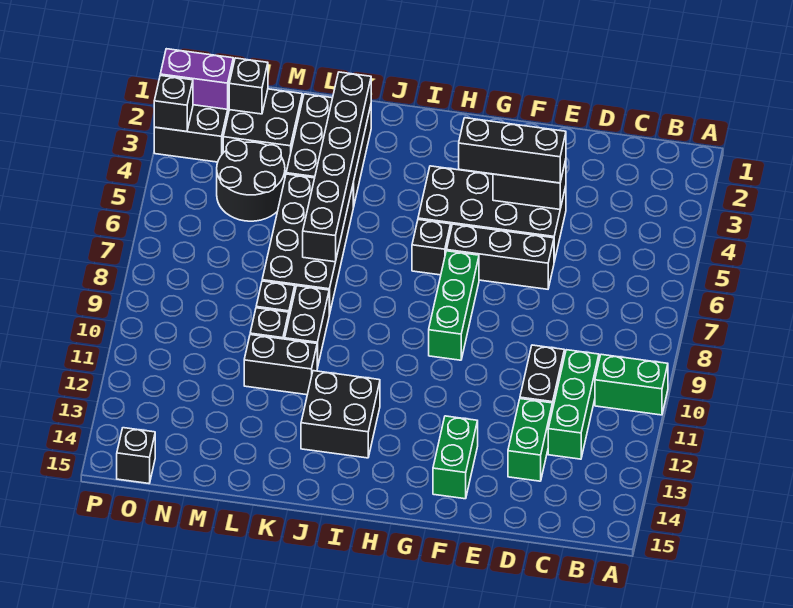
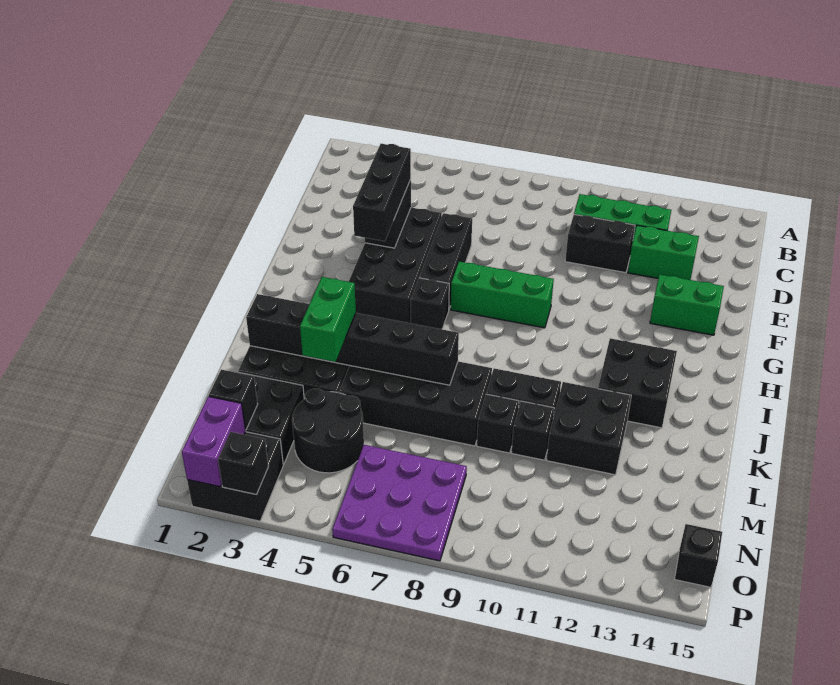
green brick A10:B10 level 1 -> green brick K4:L4 level 3
black brick K11:L11 level 1 -> black brick K11:L12 level 1
none -> purple plate N6:P8 level 1

